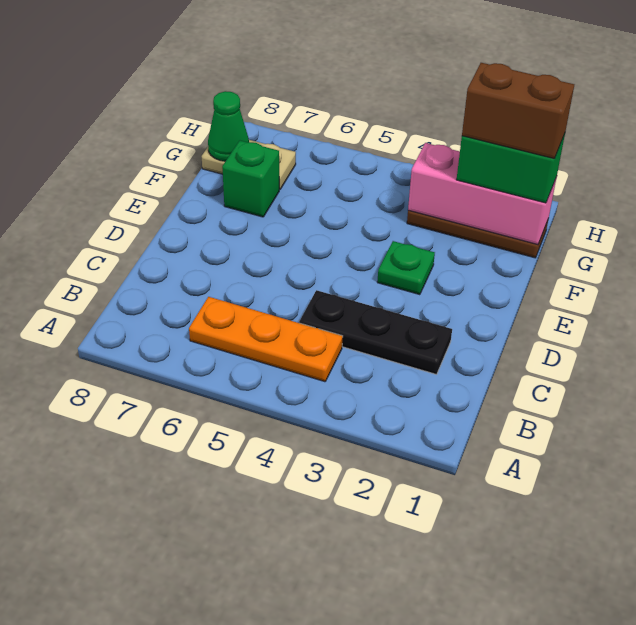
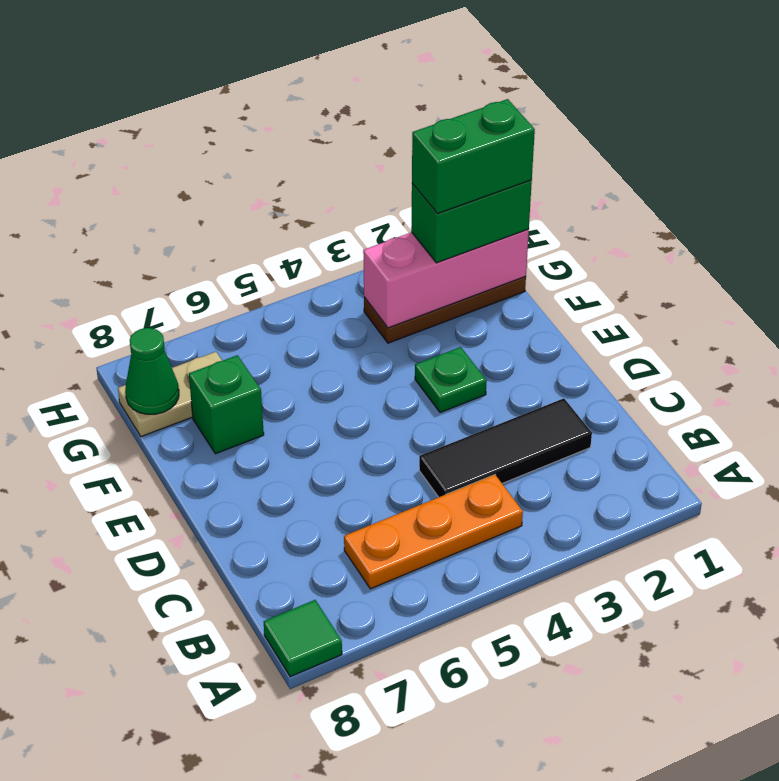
none -> green tile A8 level 1
black plate C2:C4 level 1 -> black tile C2:C4 level 1
brown brick G1:G2 level 4 -> green brick G1:G2 level 4

